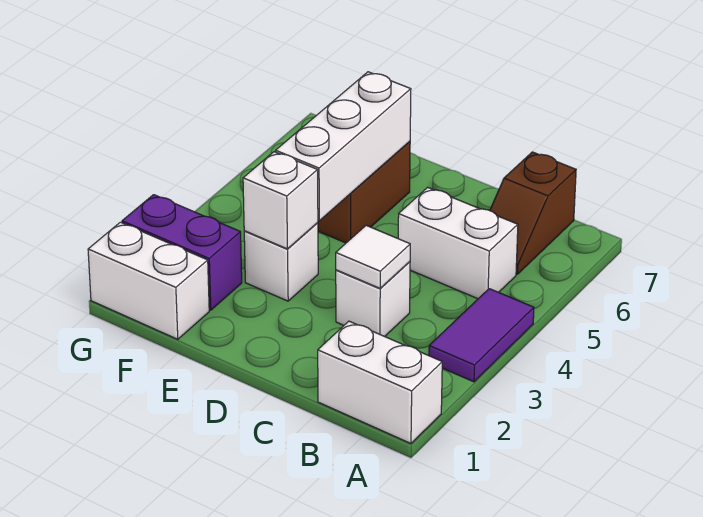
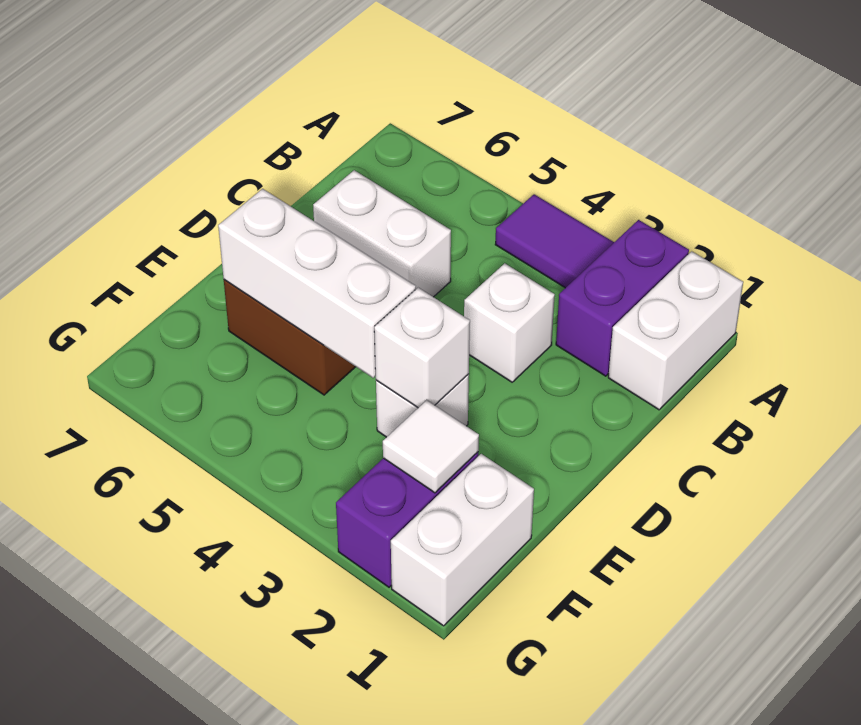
none -> purple brick A2:B2 level 1
white brick B5:C5 level 1 -> white brick C5:C6 level 1
brown slope B6:B7 level 1 top 7 -> none
white tile C3 level 2 -> white tile F2 level 2

